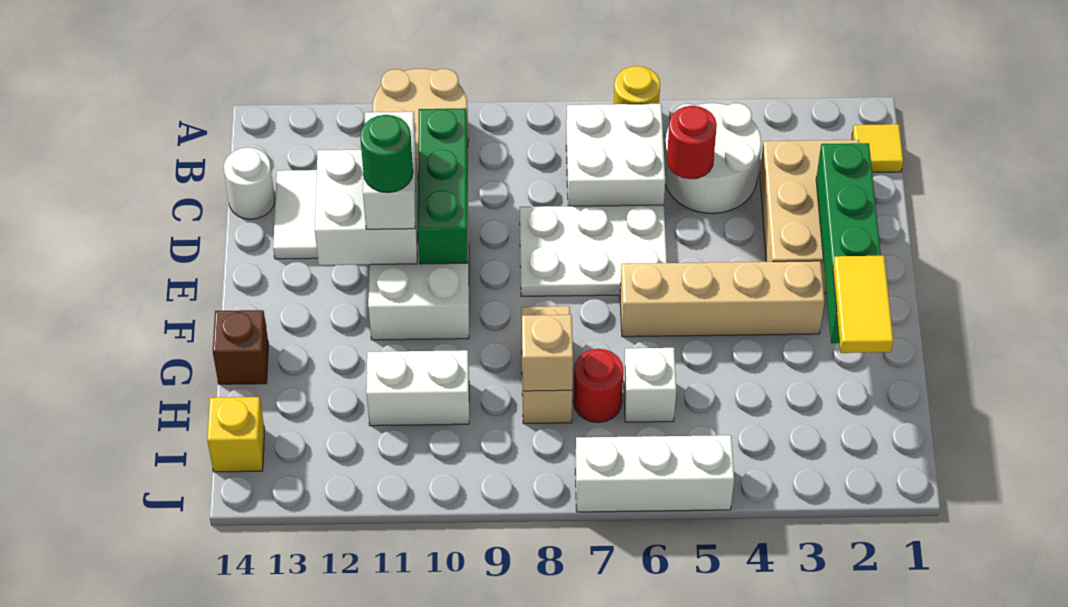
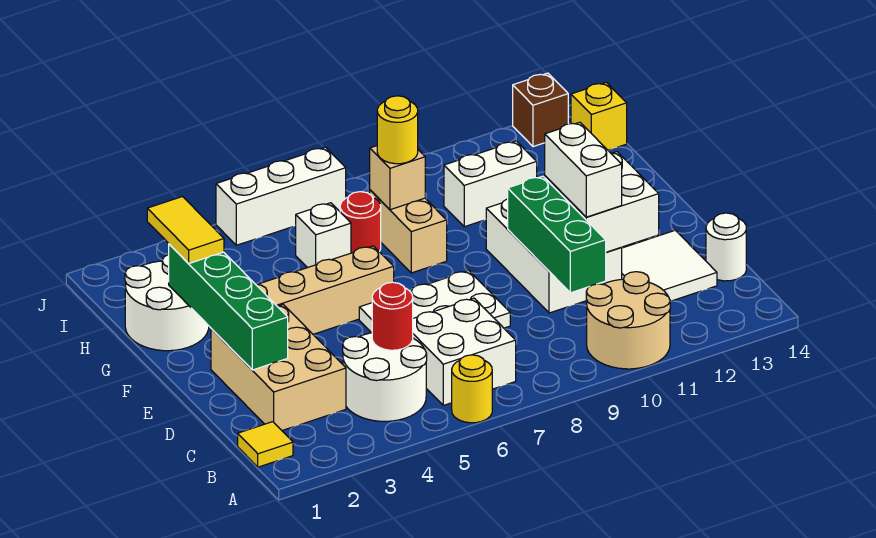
green round brick E11 level 4 -> none
none -> white round brick G1:H2 level 1
brown brick G14 level 1 -> brown brick J13 level 1
none -> yellow round brick H8 level 3

